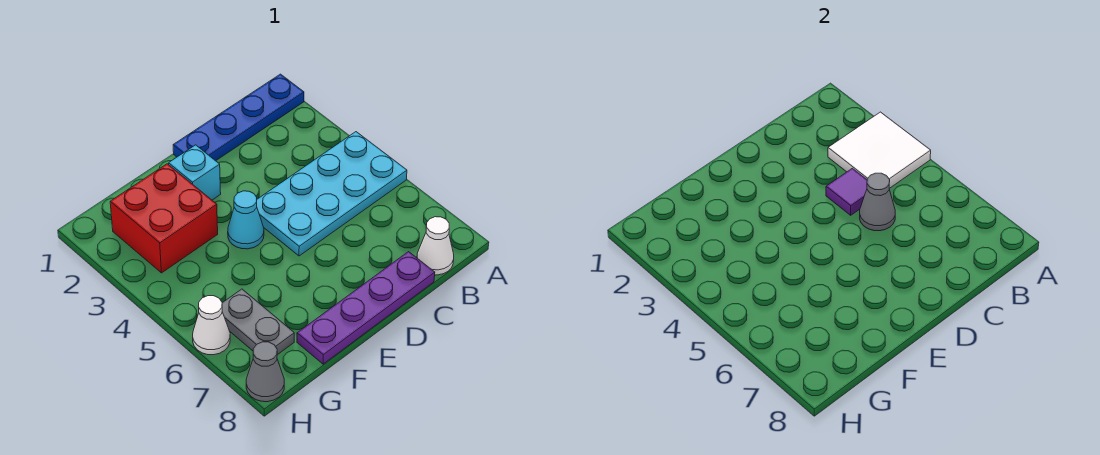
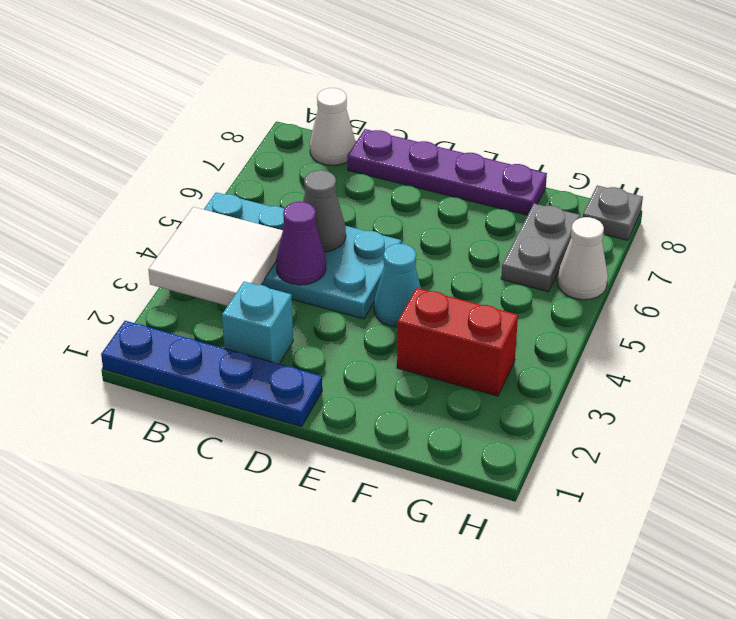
purple tile C4 level 2 -> purple cone C4 level 2
cyan brick E2 level 1 -> cyan brick C2 level 1
red brick F2:G3 level 1 -> red brick F3:G3 level 1
grey cone H8 level 1 -> grey plate H8 level 1

